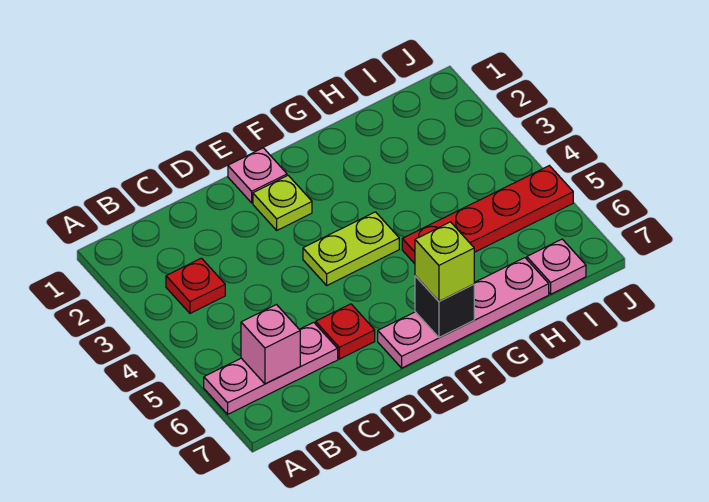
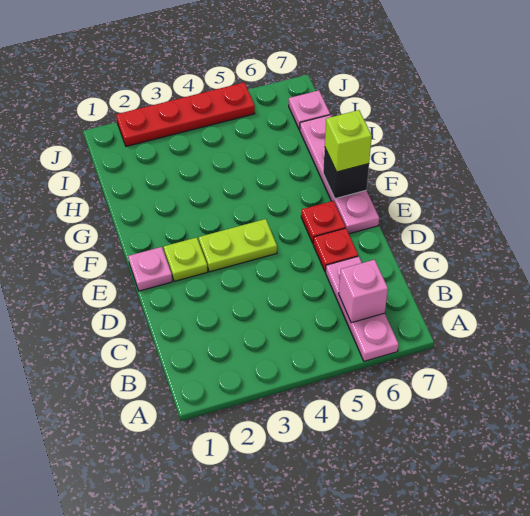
red plate B3 level 1 -> red plate E6 level 1
lime plate E4:F4 level 1 -> lime plate E3:E4 level 1
red plate G5:J5 level 1 -> red plate J2:J5 level 1

